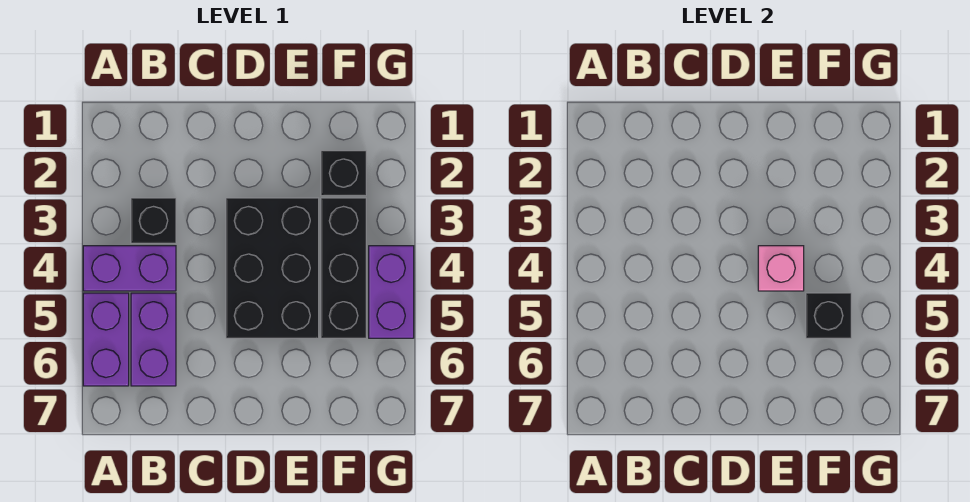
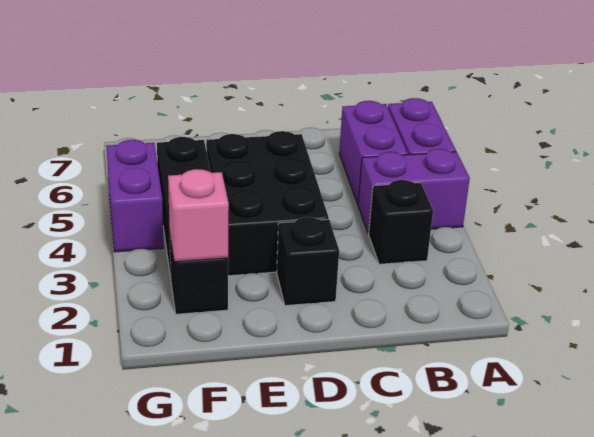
pink brick E4 level 2 -> pink brick F2 level 2
black brick F5 level 2 -> black brick D2 level 1

